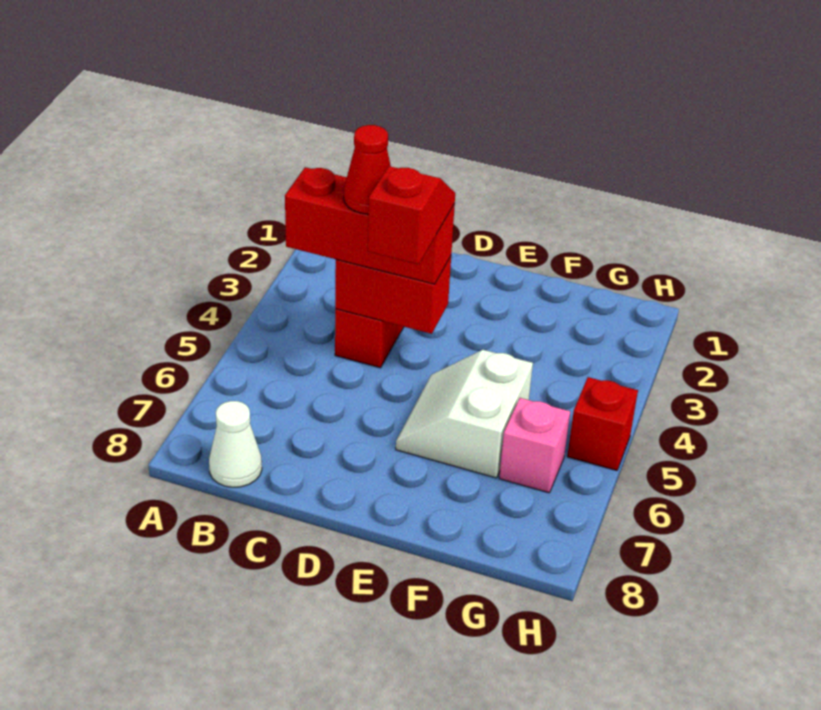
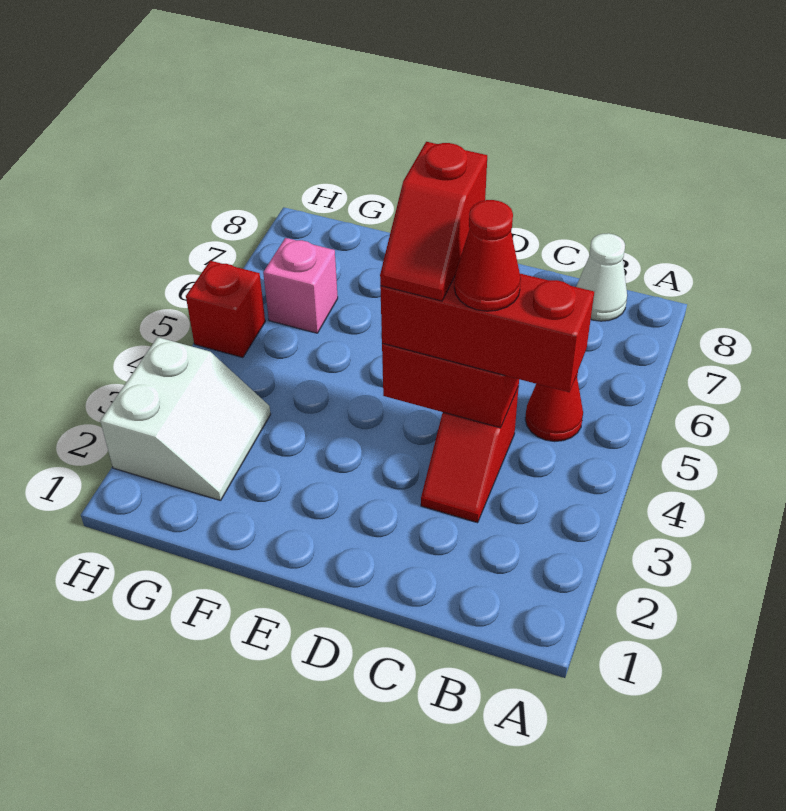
none -> red cone B5 level 1
white slope E5:F6 level 1 top F -> white slope G2:H3 level 1 top H

